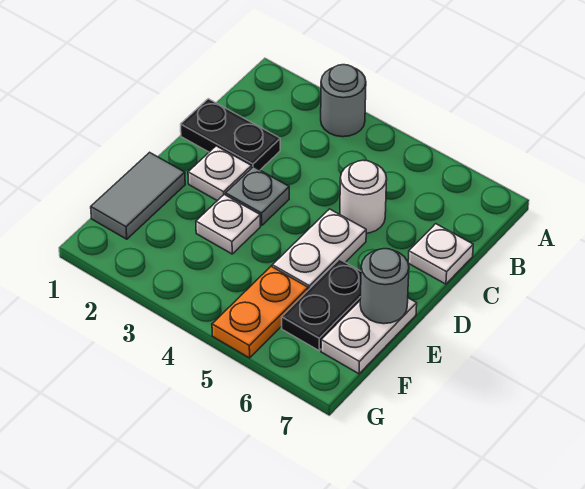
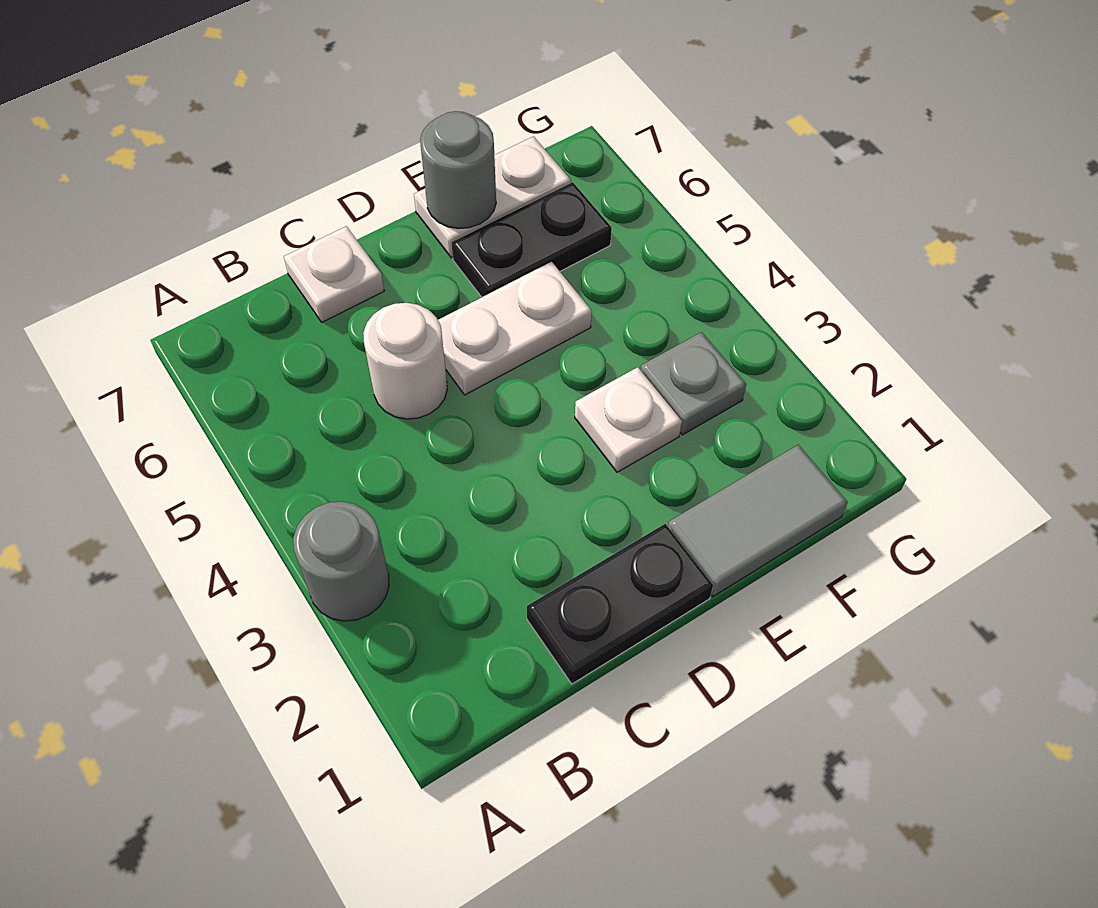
black plate C1:C2 level 1 -> black plate C1:D1 level 1
white plate D2 level 1 -> none
grey plate D3 level 1 -> grey plate F3 level 1
orange plate F5:G5 level 1 -> none

